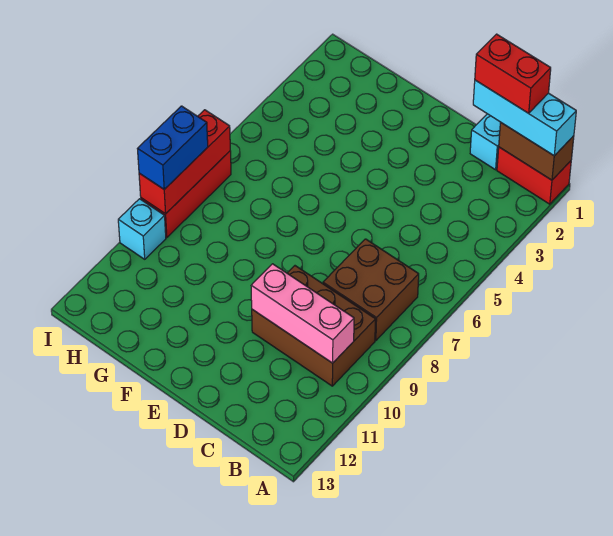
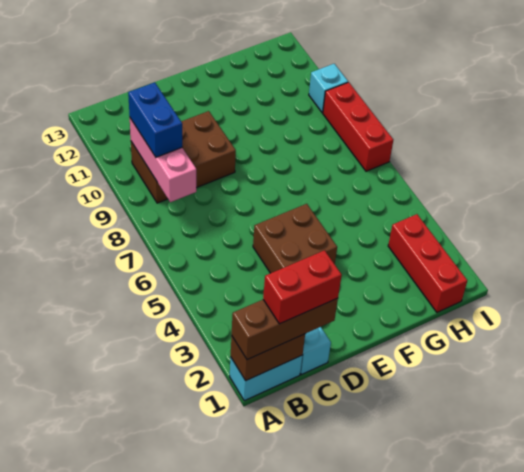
red brick A1:B1 level 1 -> cyan brick A1:B1 level 1
cyan brick A1:C1 level 3 -> brown brick A1:C1 level 3
brown brick B7:C8 level 1 -> brown brick D4:E5 level 1
pink brick B10:D10 level 2 -> pink brick B8:B10 level 2
red brick I7:I9 level 2 -> red brick H1:H3 level 1
blue brick I8:I9 level 3 -> blue brick B9:B10 level 3

